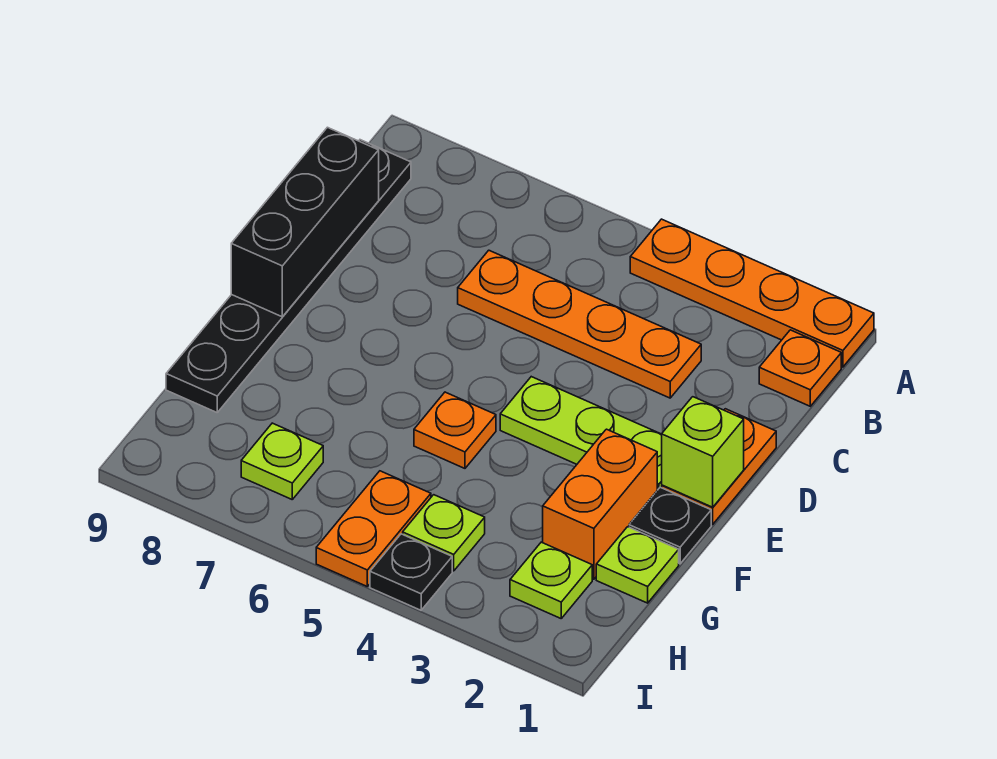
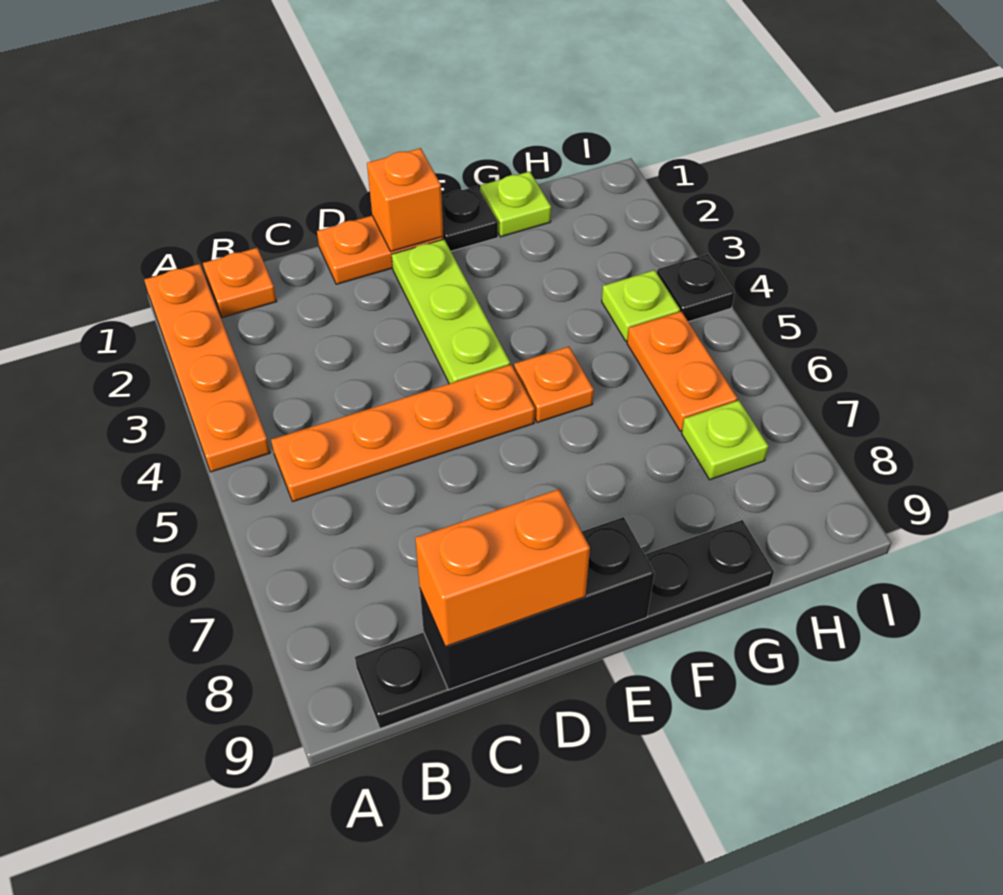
orange plate C3:C6 level 1 -> orange plate B5:E5 level 1
lime brick E1 level 2 -> orange brick E1 level 2
orange brick F2:G2 level 1 -> orange brick C9:D9 level 3
lime plate H2 level 1 -> none
orange plate H5:I5 level 1 -> orange plate H5:H6 level 1

